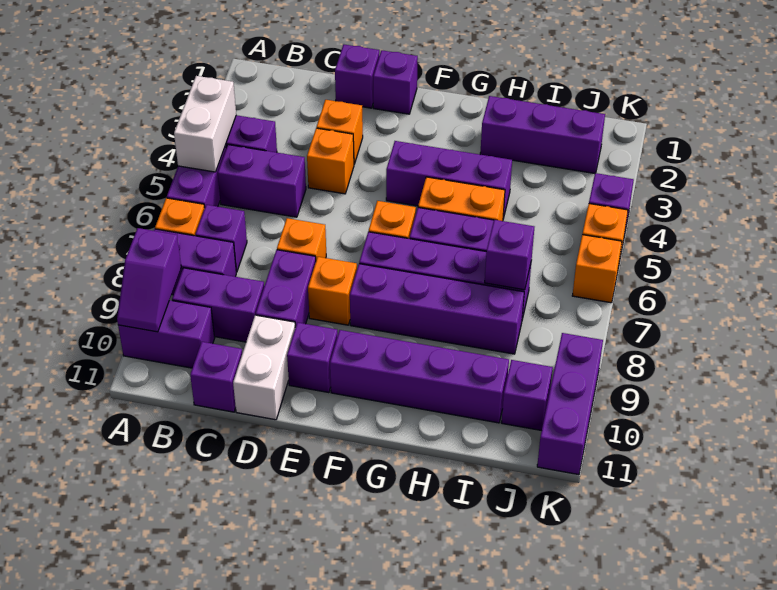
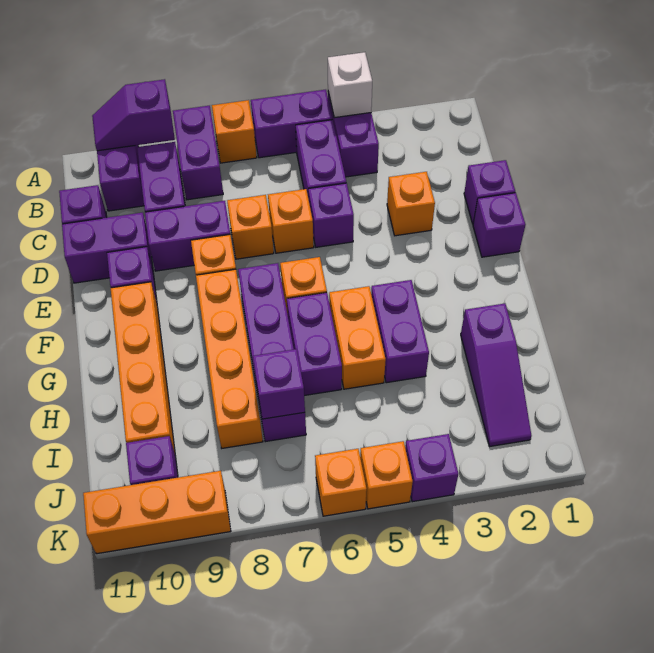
white brick A4:A5 level 2 -> white brick A4 level 2
purple brick B7 level 1 -> purple brick D5 level 1
orange brick D4 level 1 -> orange brick D6 level 1
white brick D10:D11 level 1 -> purple brick D10:D11 level 1
purple brick F4:H4 level 1 -> purple brick G4:H4 level 1
purple brick F8:I8 level 1 -> orange brick F8:I8 level 1
purple brick F10:I10 level 1 -> orange brick F10:I10 level 1
purple brick H2:J2 level 1 -> purple slope H2:J2 level 1 top H
purple brick K9:K11 level 1 -> orange brick K9:K11 level 1

